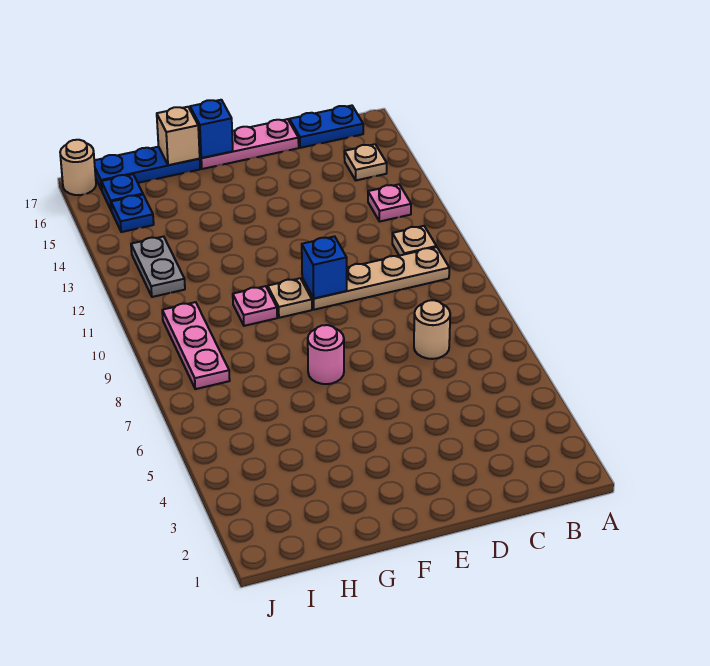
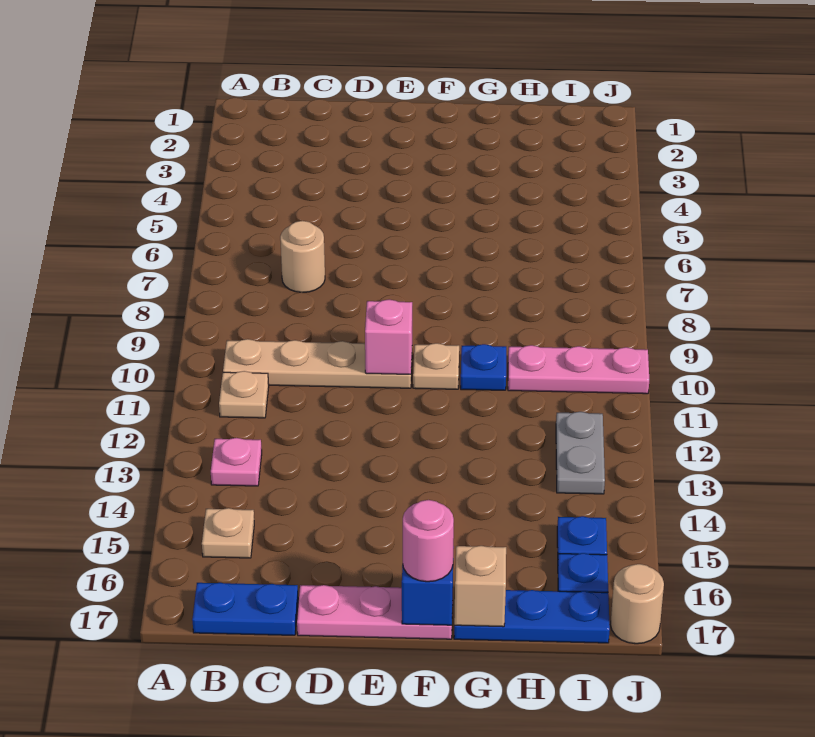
blue brick E10 level 2 -> pink brick E10 level 2
pink round brick F7 level 1 -> pink round brick F17 level 3
pink plate G10 level 1 -> blue plate G10 level 1
pink plate I8:I10 level 1 -> pink plate H10:J10 level 1

